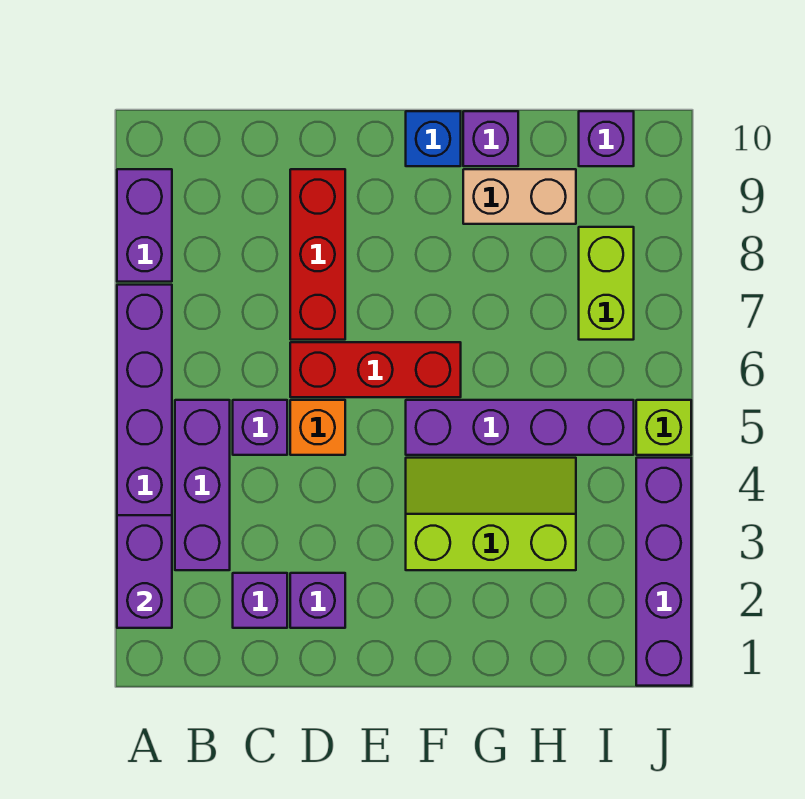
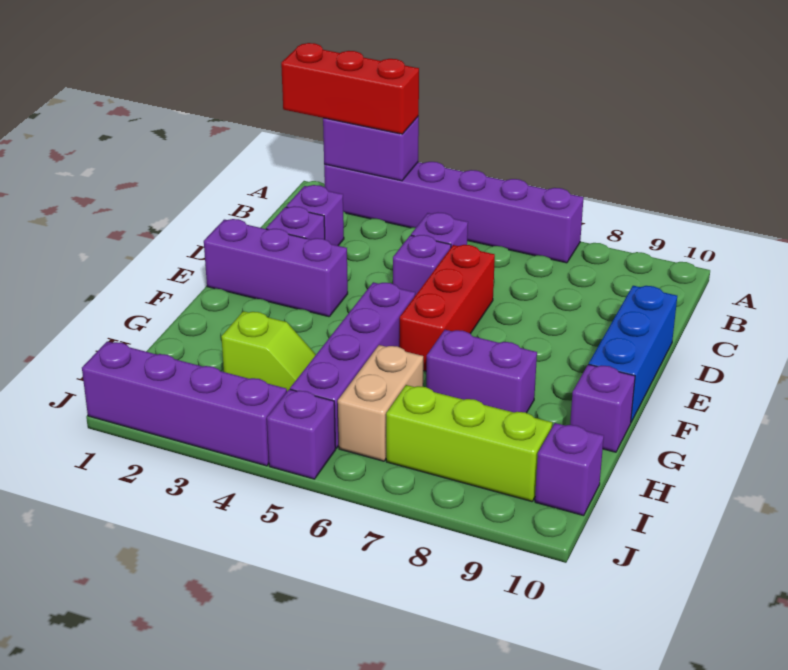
purple brick A8:A9 level 1 -> purple brick G7:G8 level 1
purple brick B3:B5 level 1 -> purple brick E1:E3 level 1
orange brick D5 level 1 -> purple brick D5 level 1
red brick D7:D9 level 1 -> red brick A1:A3 level 3
lime slope F3:H4 level 1 top 3 -> lime slope H3:H4 level 1 top 3
blue brick F10 level 1 -> blue brick D10:F10 level 1
tan brick G9:H9 level 1 -> tan brick H6:I6 level 1
lime brick I7:I8 level 1 -> lime brick I7:I9 level 1
lime brick J5 level 1 -> purple brick J5 level 1

